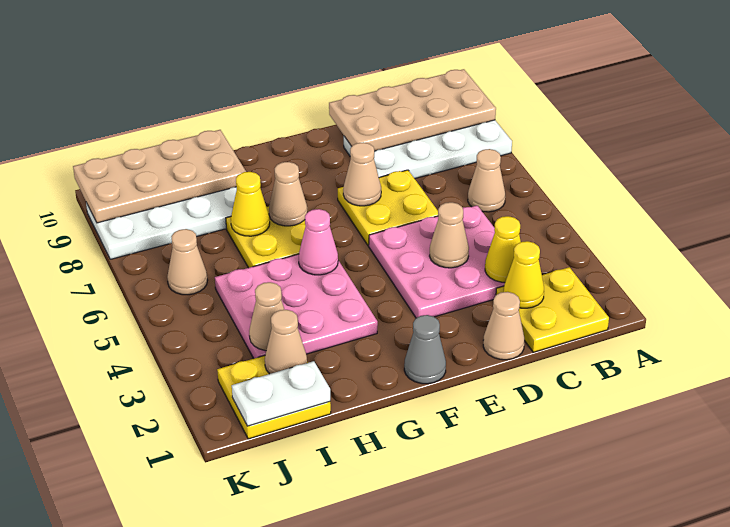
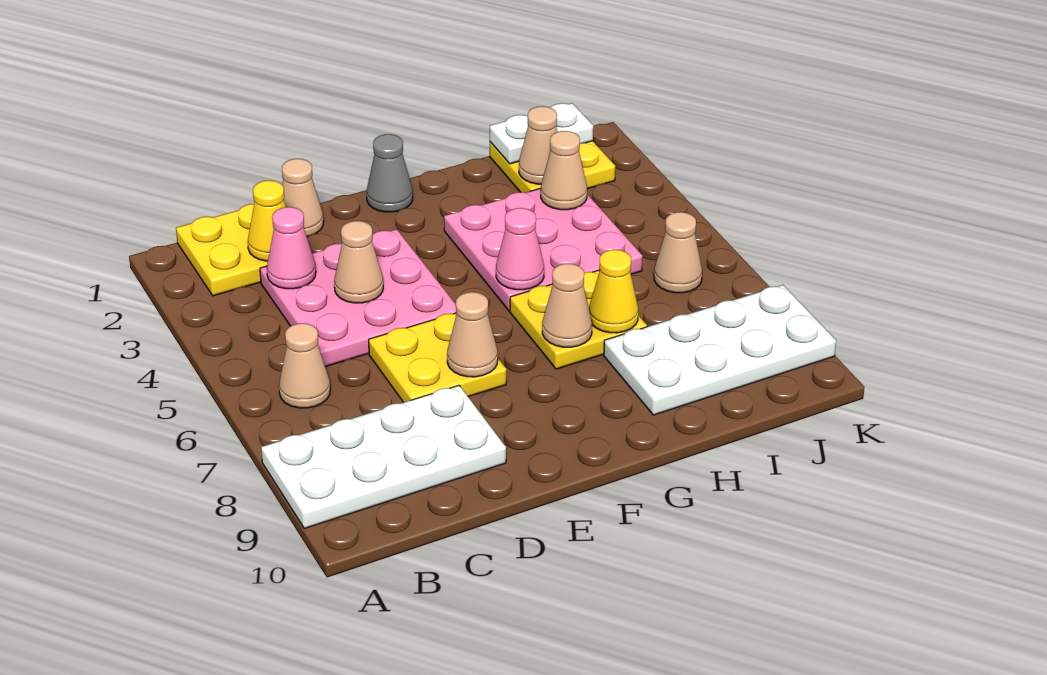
tan plate A9:D10 level 2 -> none
yellow cone C3 level 2 -> pink cone C3 level 2
tan plate H9:K10 level 2 -> none

